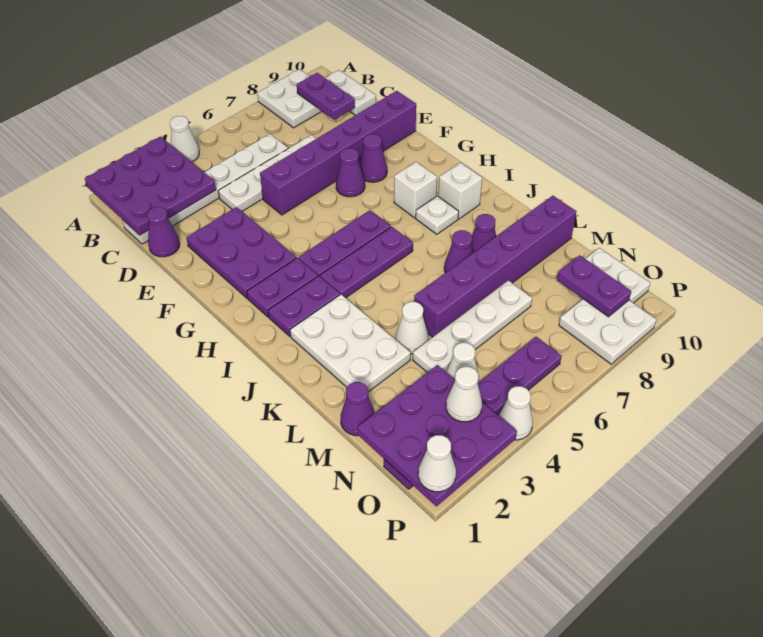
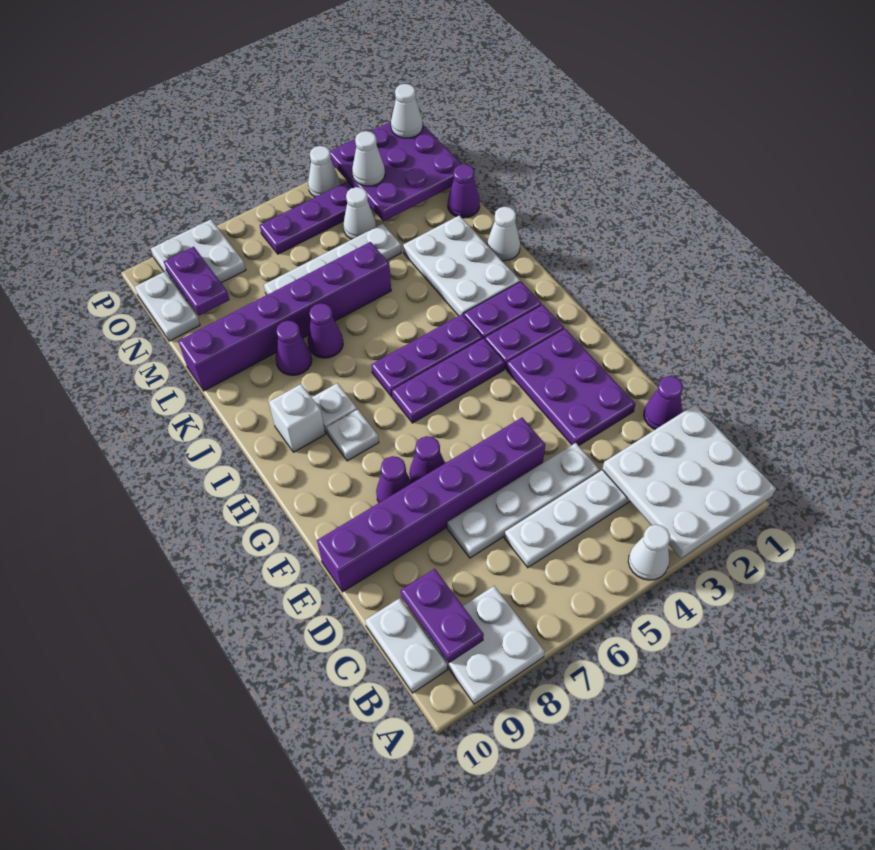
purple plate A1:C3 level 2 -> white plate A1:C3 level 2
white brick H8 level 1 -> white plate H8 level 1
white cone L4 level 1 -> white cone K1 level 1

